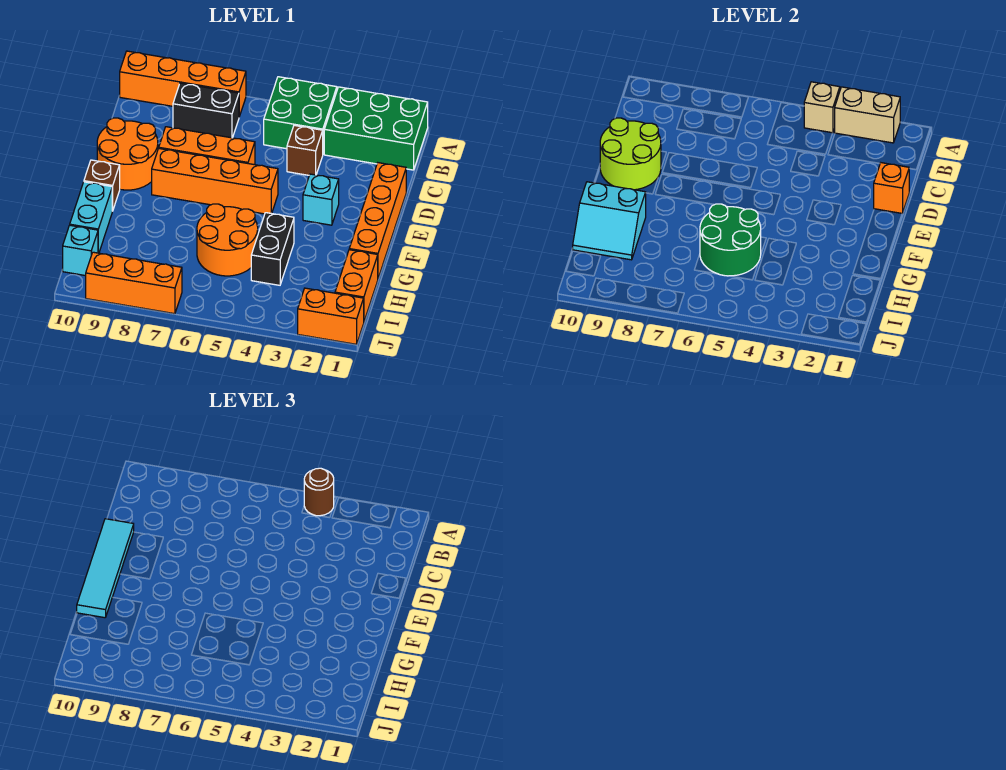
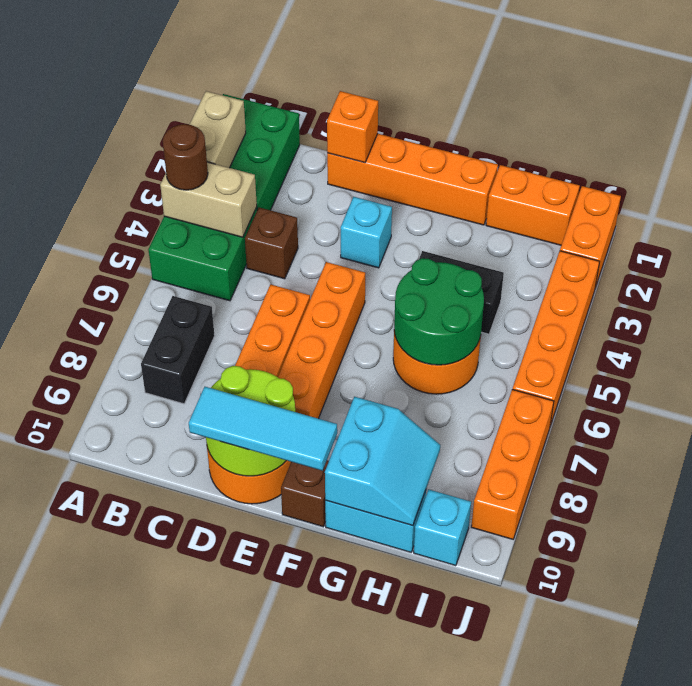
tan brick A4 level 2 -> tan brick A4:B4 level 2
orange brick A7:A10 level 1 -> orange brick J3:J6 level 1
cyan tile D10:G10 level 3 -> cyan tile D10:F10 level 3

